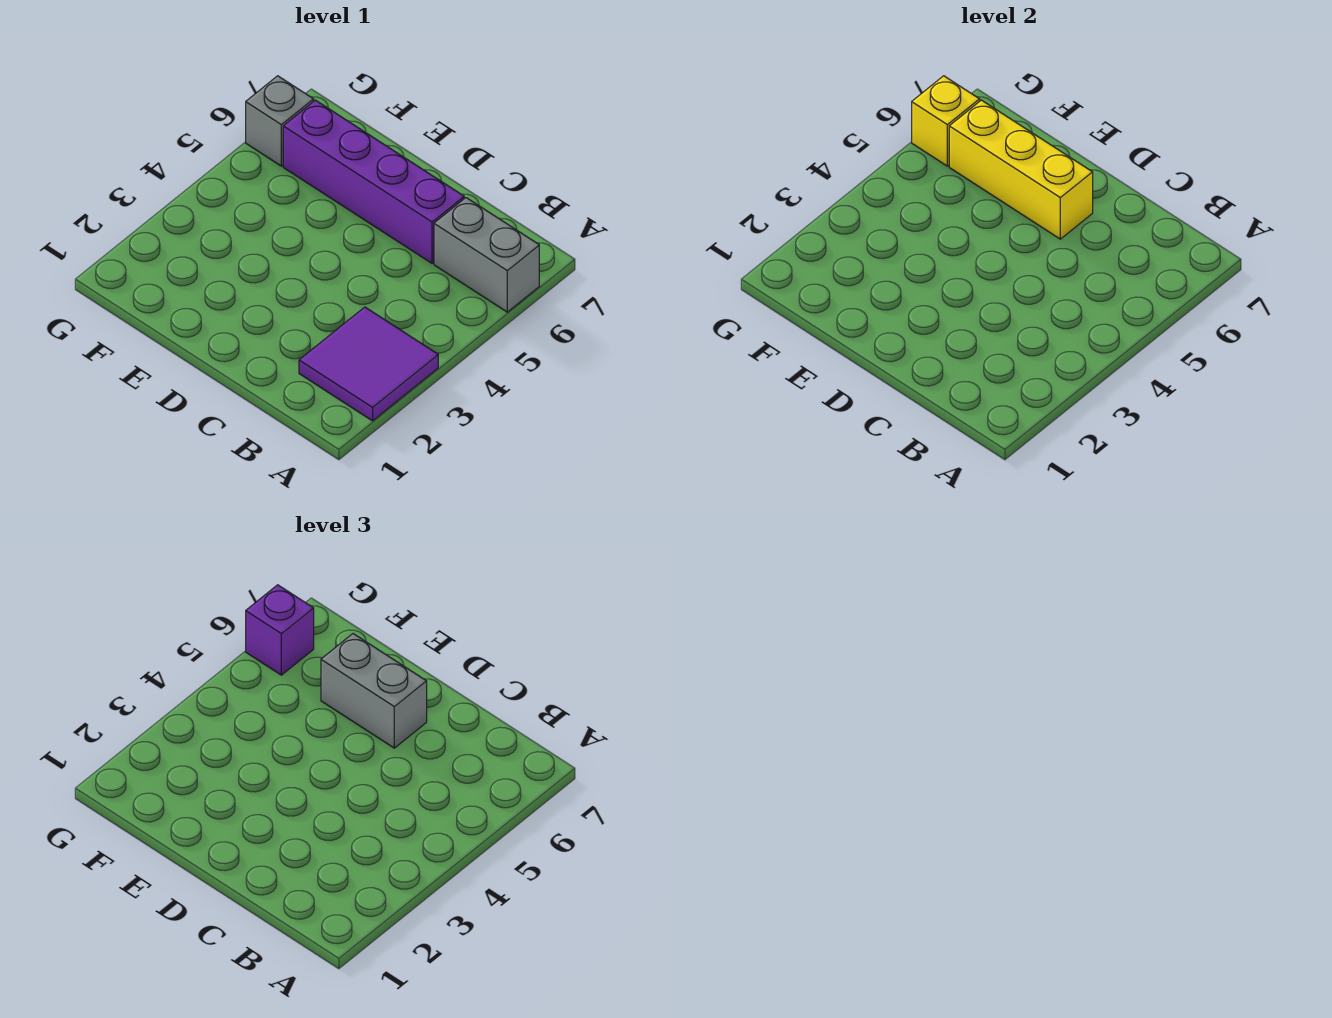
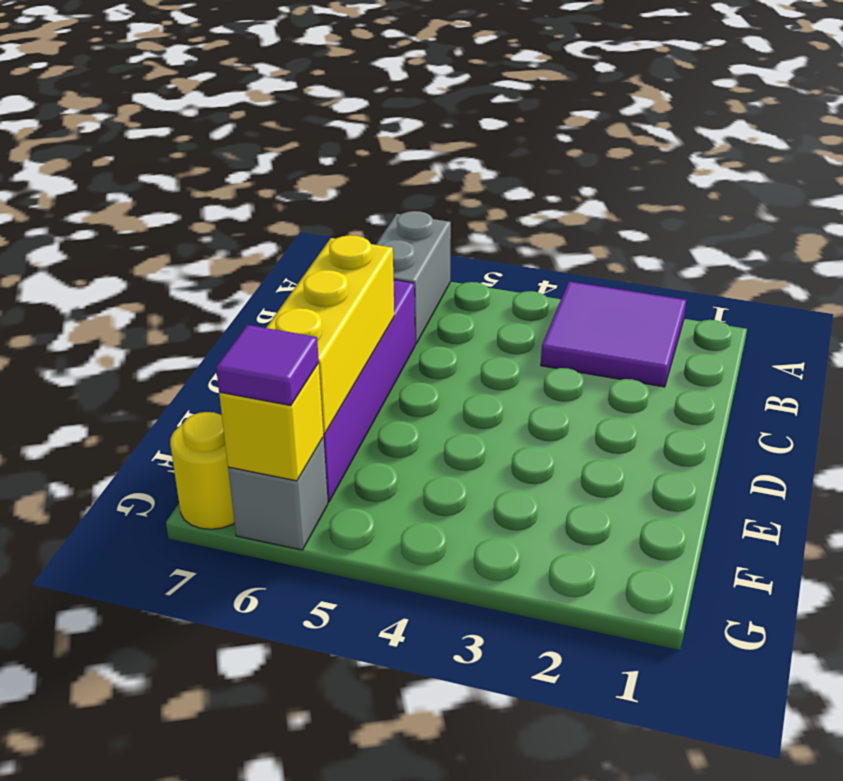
grey brick D6:E6 level 3 -> none
purple brick G6 level 3 -> purple tile G6 level 3
none -> yellow round brick G7 level 1

